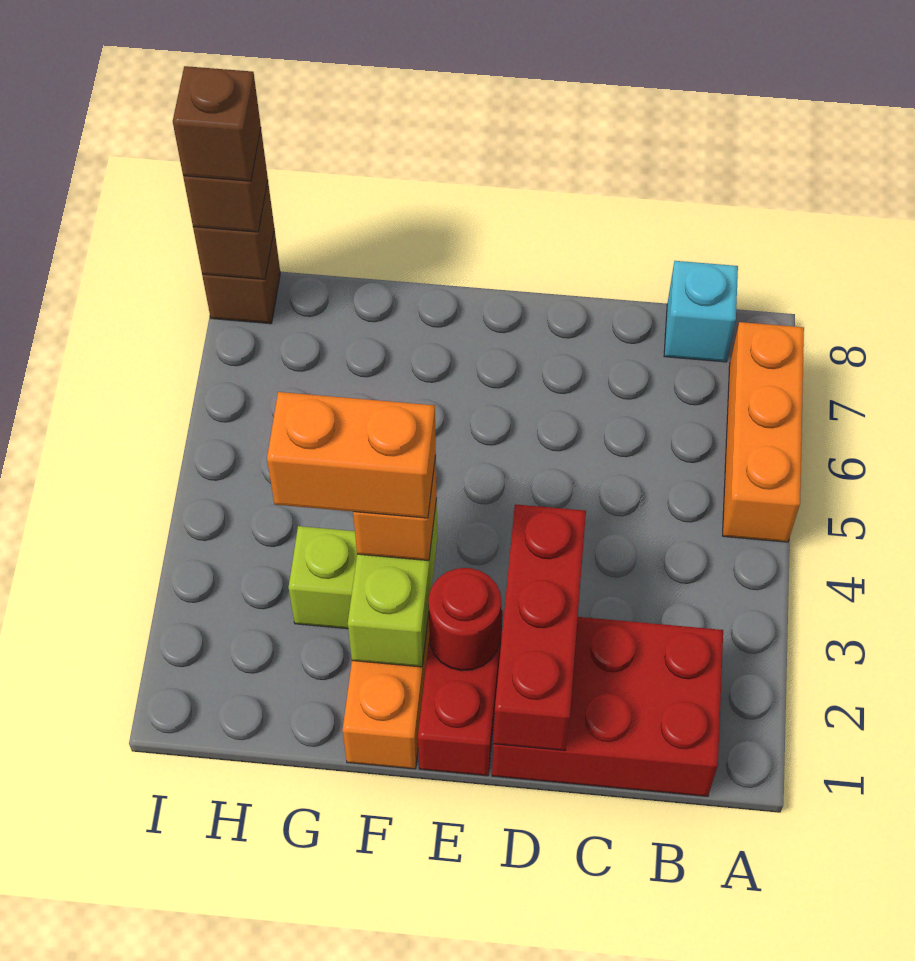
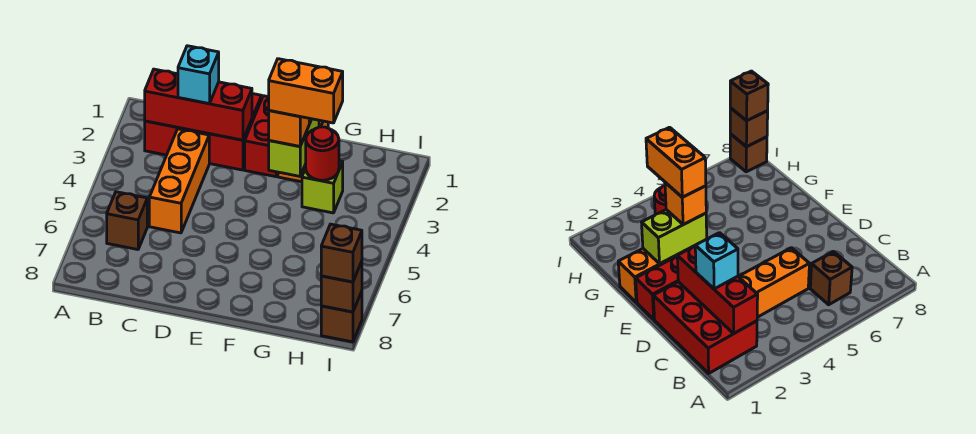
orange brick A5:A7 level 1 -> orange brick C3:C5 level 1
cyan brick B8 level 1 -> cyan brick C2 level 3
red brick D1:D3 level 2 -> red brick B2:D2 level 2
red round brick E2 level 2 -> red round brick G3 level 2
brown brick I8 level 4 -> brown brick B6 level 1

